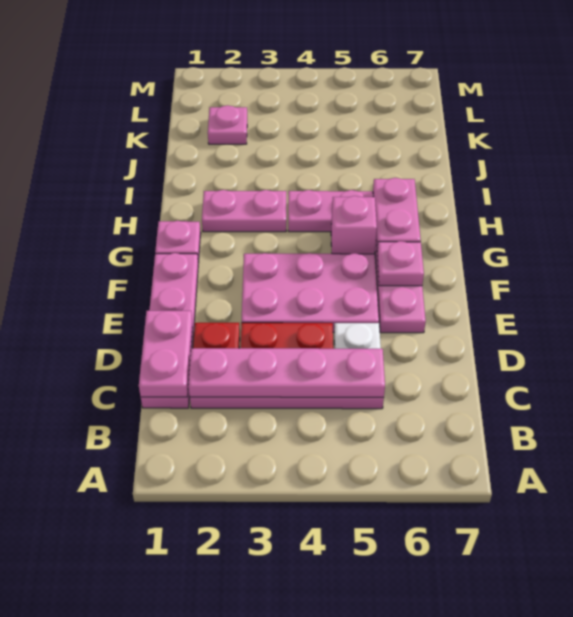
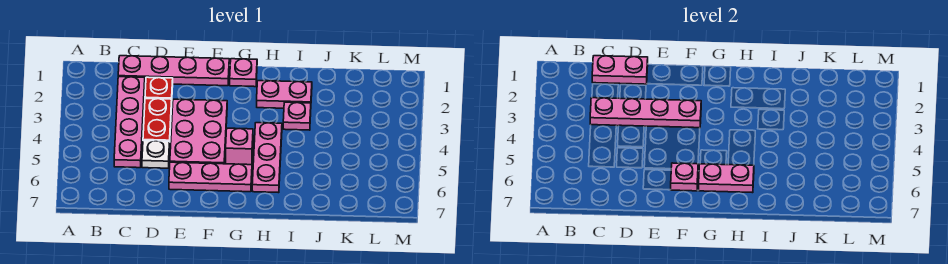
pink plate C2:C5 level 2 -> pink plate C3:F3 level 2
pink plate H2:H3 level 1 -> pink plate H2:I2 level 1
pink plate K2 level 1 -> pink plate I3 level 1

